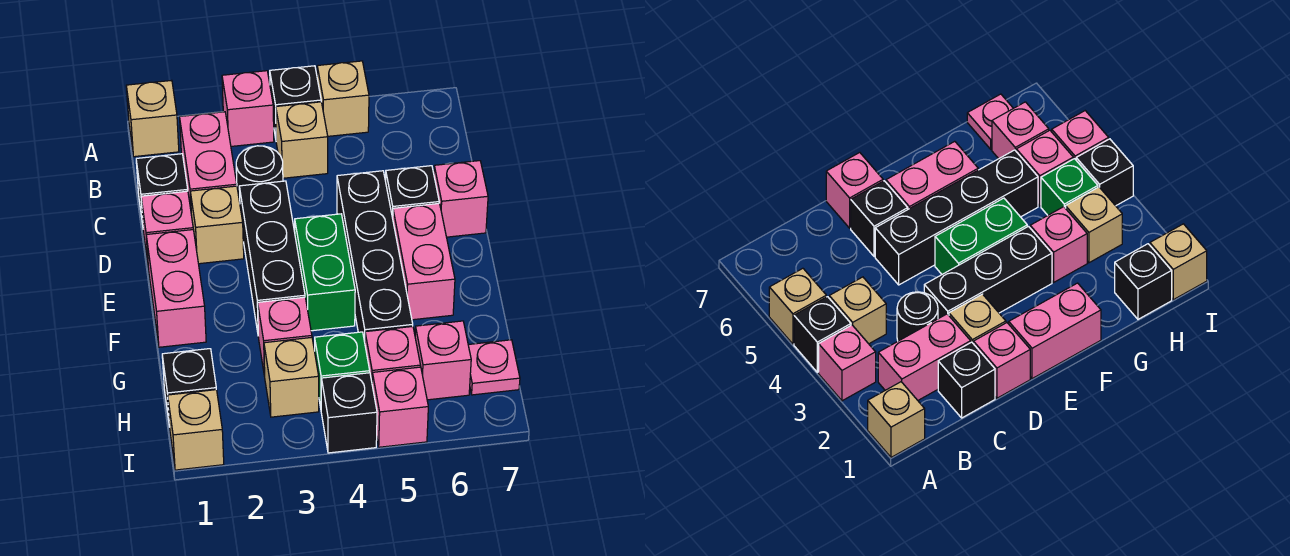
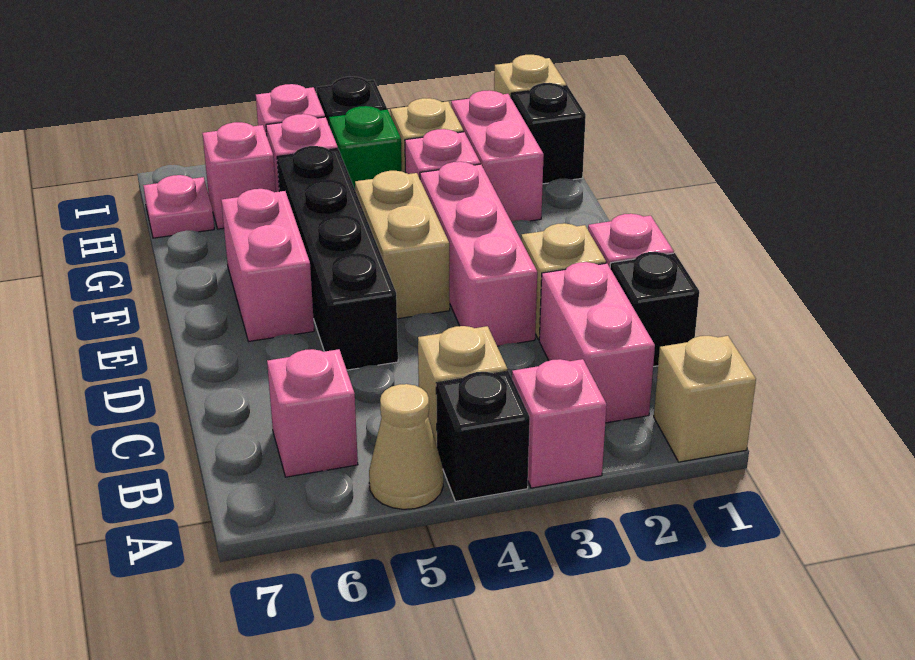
tan brick A5 level 1 -> tan cone A5 level 1
black round brick C3 level 1 -> none
black brick D3:F3 level 1 -> pink brick D3:F3 level 1
black brick D6 level 1 -> none
pink brick D7 level 1 -> pink brick B6 level 1
pink brick E1:F1 level 1 -> pink brick G2:H2 level 1
green brick E4:F4 level 1 -> tan brick E4:F4 level 1

